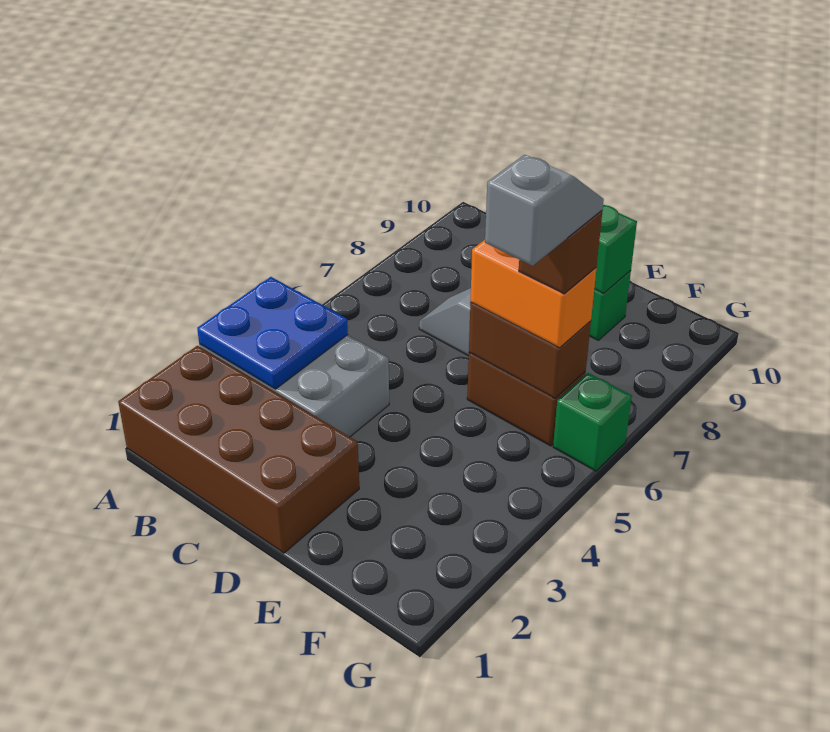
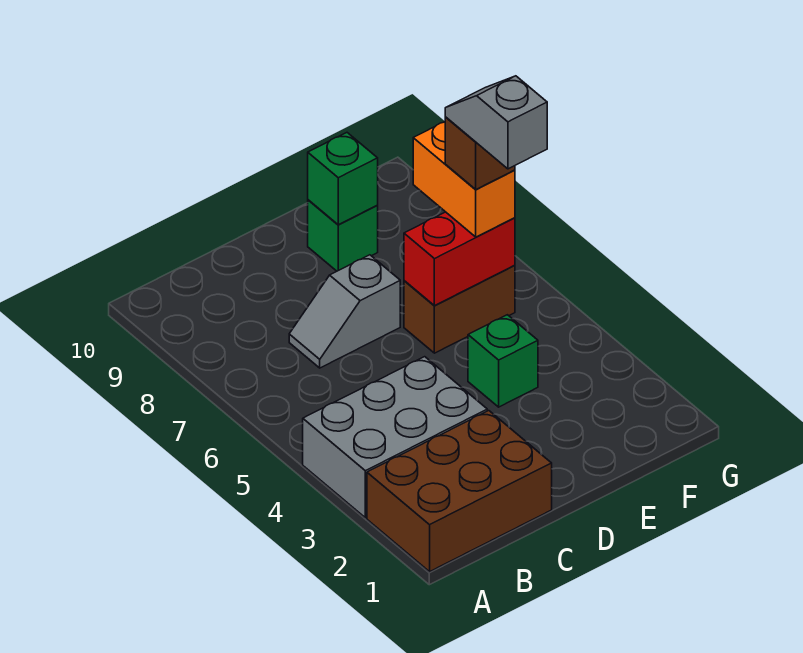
brown brick A1:D2 level 1 -> brown brick A1:C2 level 1
blue plate A3:B4 level 2 -> none
brown brick E6:F6 level 2 -> red brick E6:F6 level 2
orange brick E6:F6 level 3 -> orange brick F6:F7 level 3
green brick G6 level 1 -> green brick E4 level 1

